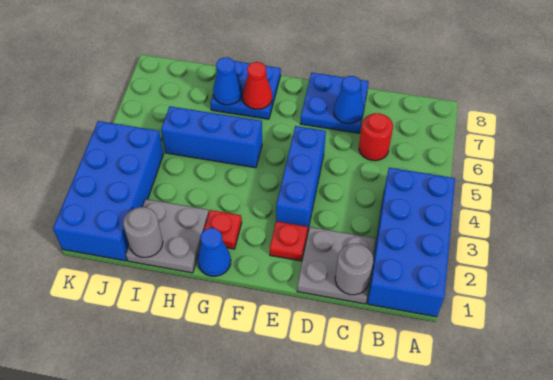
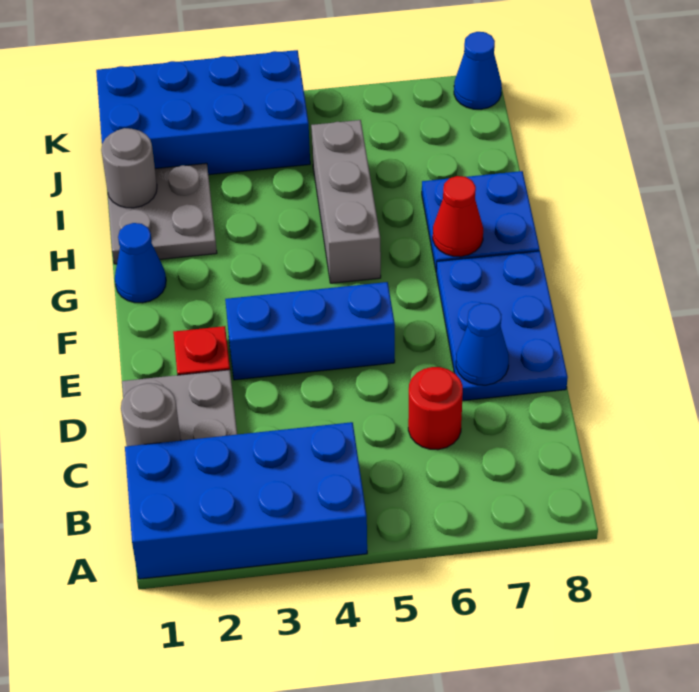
blue plate D7:E8 level 1 -> blue plate D7:F8 level 1
red plate G2 level 1 -> none
blue brick G5:I5 level 1 -> grey brick G5:I5 level 1
blue cone H7 level 2 -> blue cone K8 level 1

